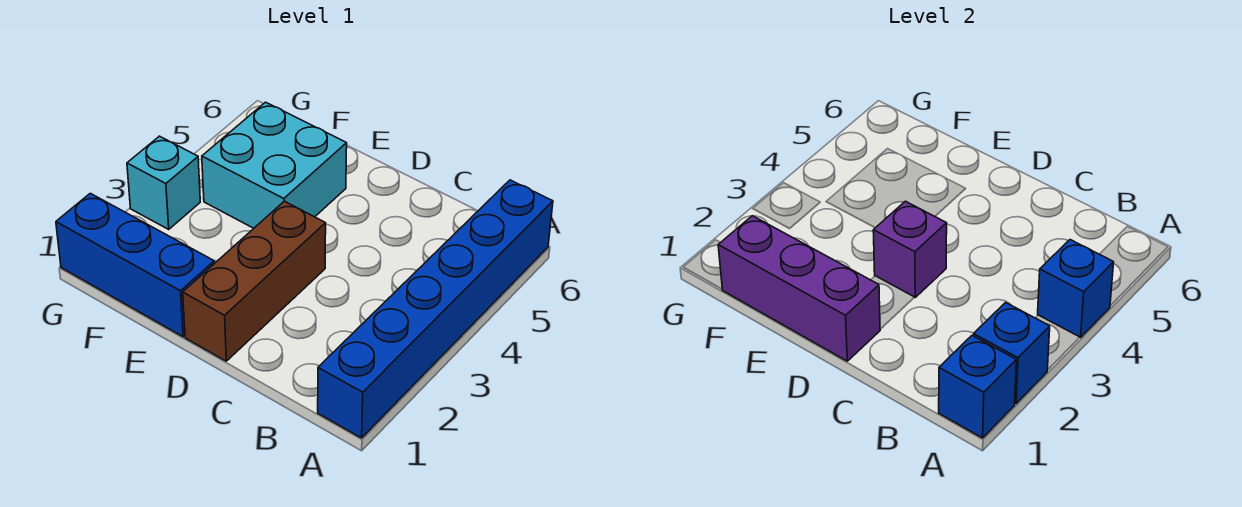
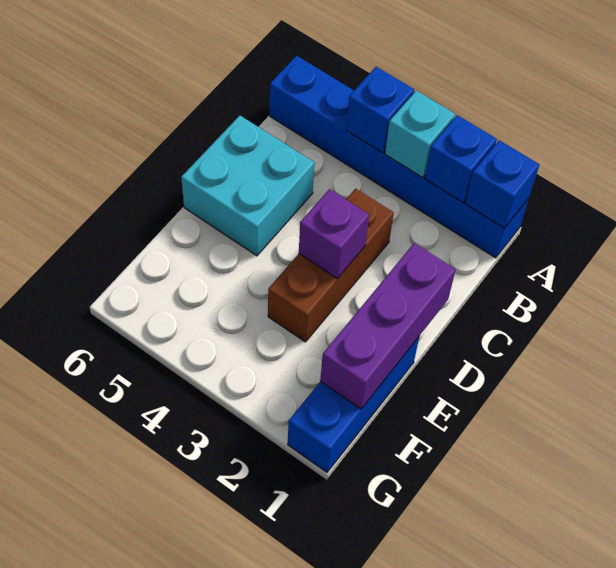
brown brick D1:D3 level 1 -> brown brick C3:E3 level 1
cyan brick E4:F5 level 1 -> cyan brick C5:D6 level 1
cyan brick G3 level 1 -> cyan brick A3 level 2

